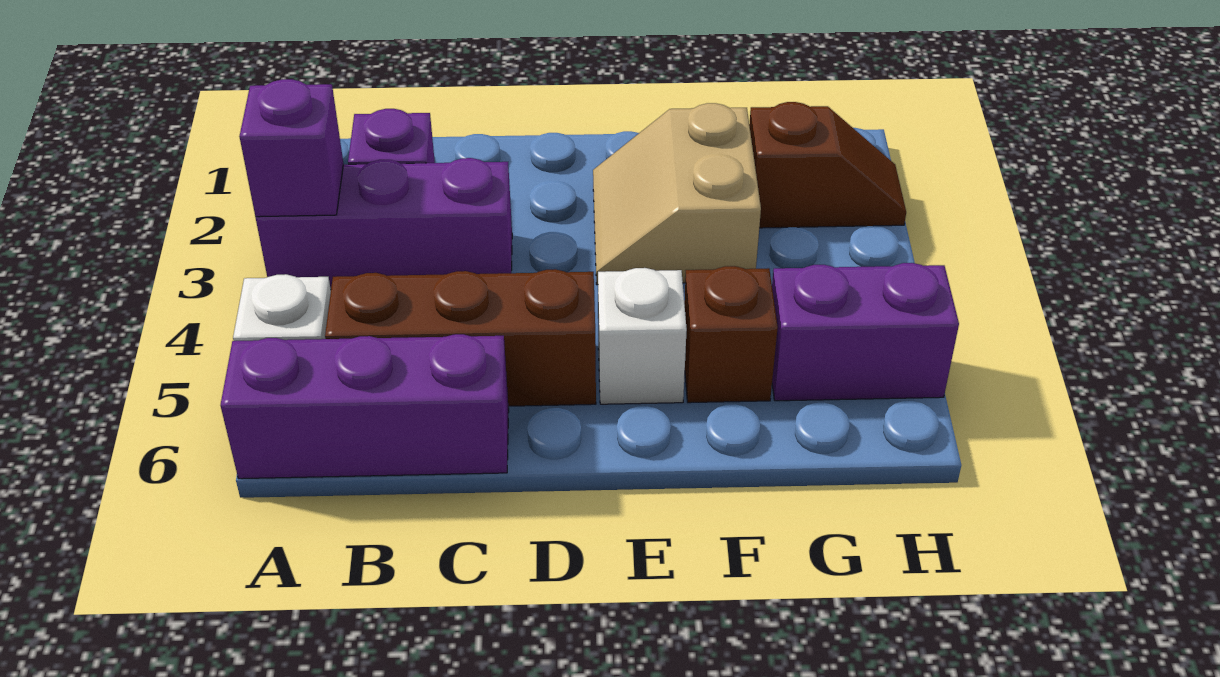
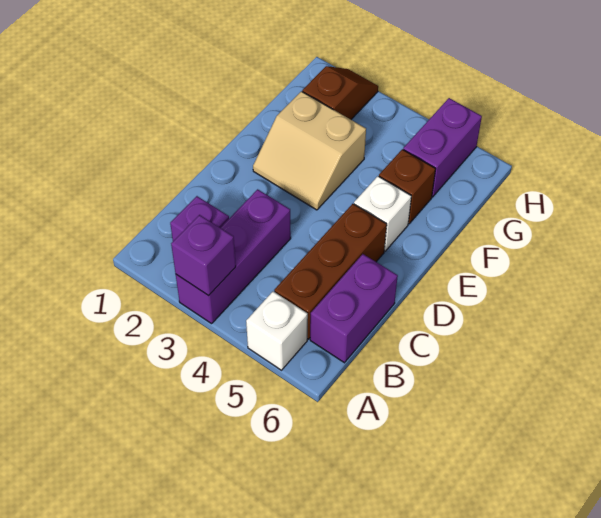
purple brick A6:C6 level 1 -> purple brick B6:C6 level 1

